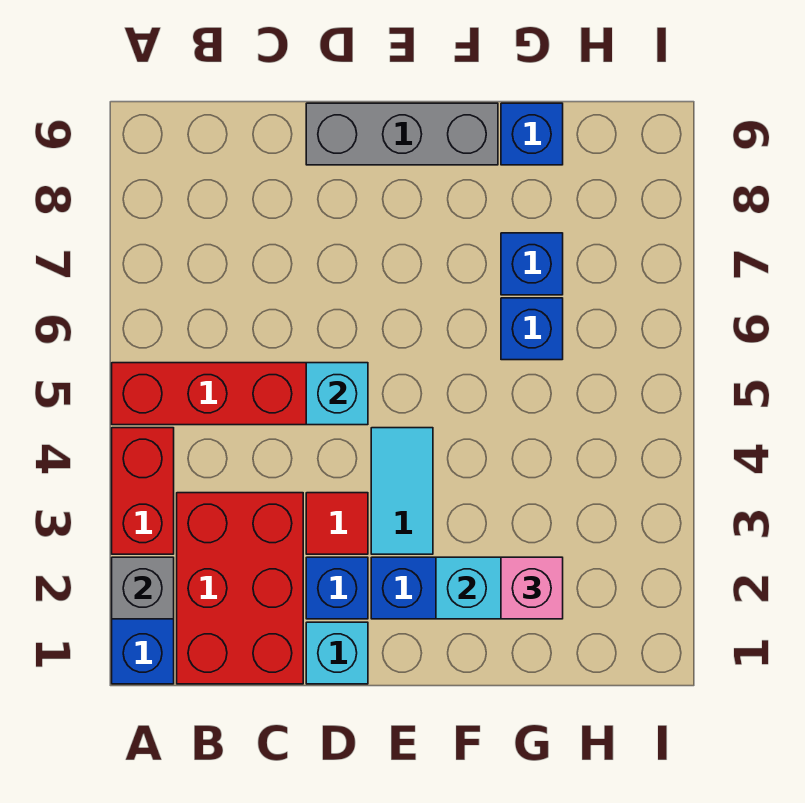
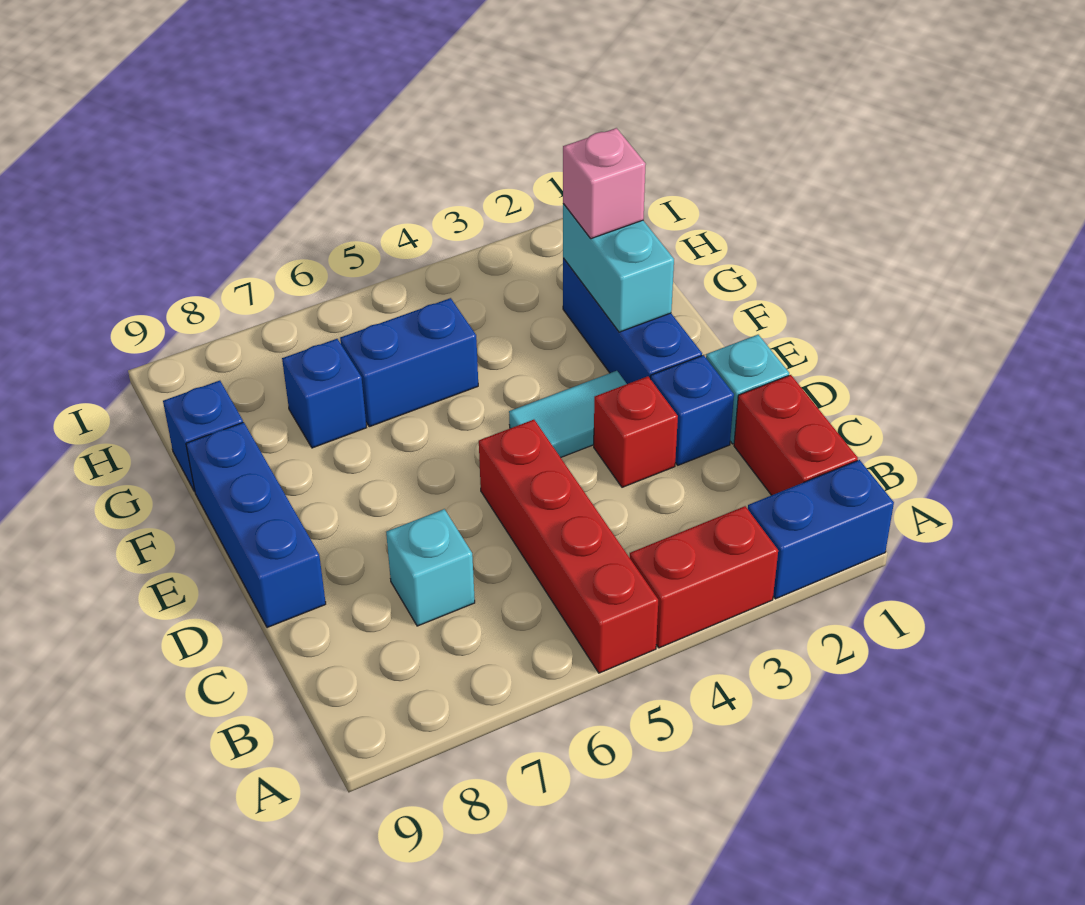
grey brick A2 level 2 -> none
red brick B1:C3 level 1 -> red brick B1:C1 level 1
red tile D3 level 1 -> red brick D3 level 1
cyan brick D5 level 2 -> cyan brick C7 level 1
grey brick D9:F9 level 1 -> blue brick D9:F9 level 1
blue brick G6 level 1 -> blue brick G5:G6 level 1

